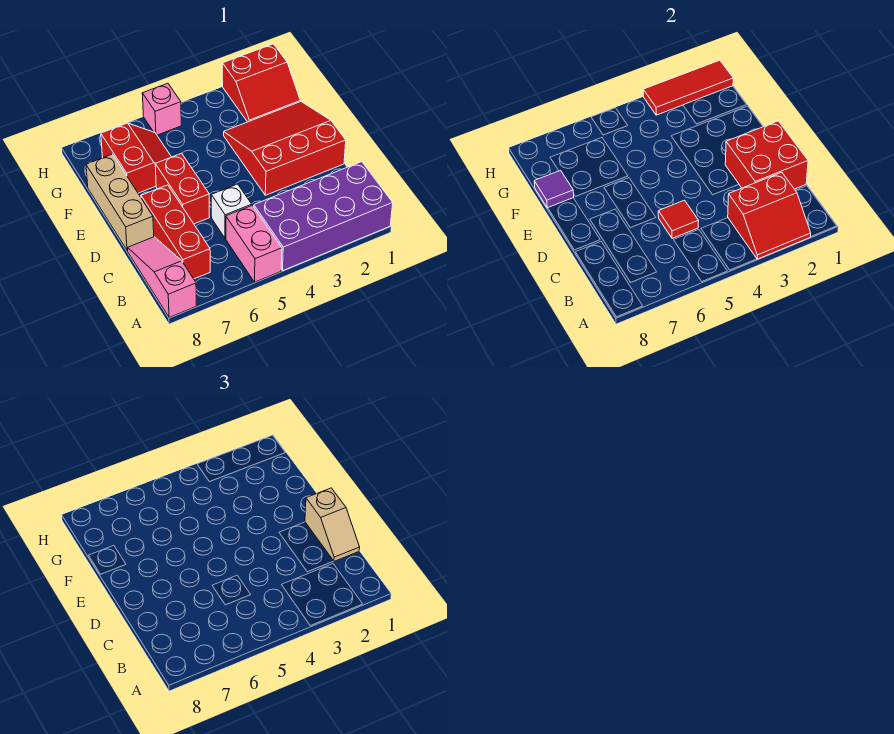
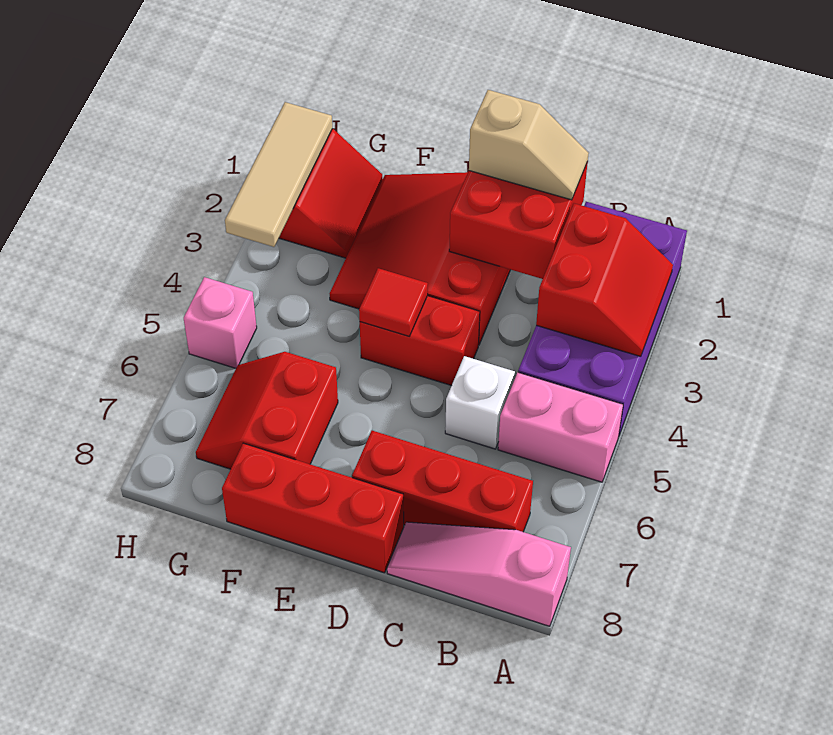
red tile C5 level 2 -> red tile E4 level 2
red brick D6:E6 level 1 -> red brick D4:E4 level 1
tan brick D8:F8 level 1 -> red brick D8:F8 level 1
red slope F6:G7 level 1 top 7 -> red slope F6:G7 level 1 top F
purple tile F8 level 2 -> none
red tile H1:H3 level 2 -> tan tile H1:H3 level 2

